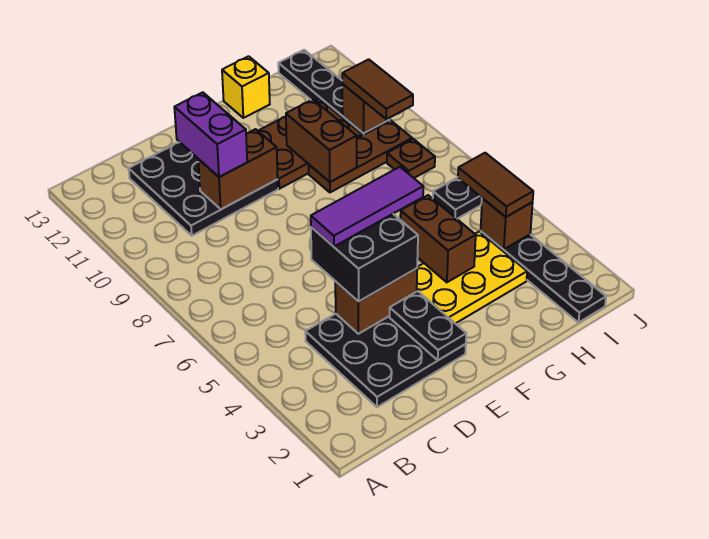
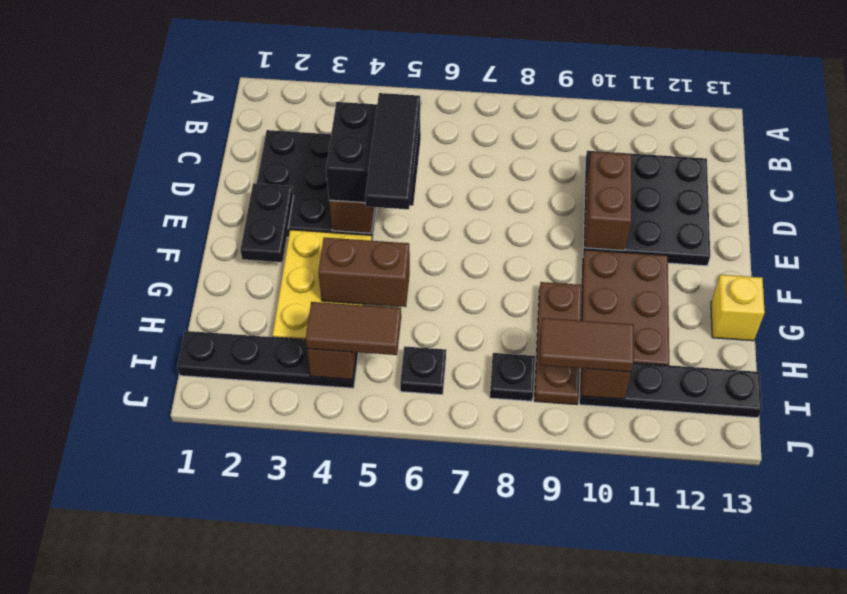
purple tile D5:F5 level 4 -> black tile D5:F5 level 4
purple brick D10:D11 level 3 -> none
black plate E2:E3 level 2 -> black plate E2:F2 level 2
brown brick G9:G10 level 2 -> none
brown plate I8 level 1 -> black plate I8 level 1

